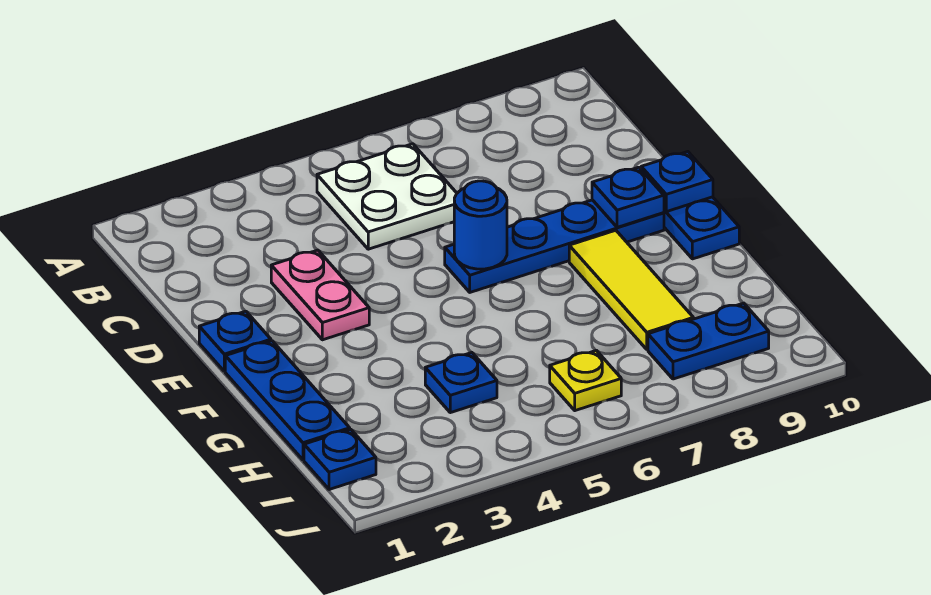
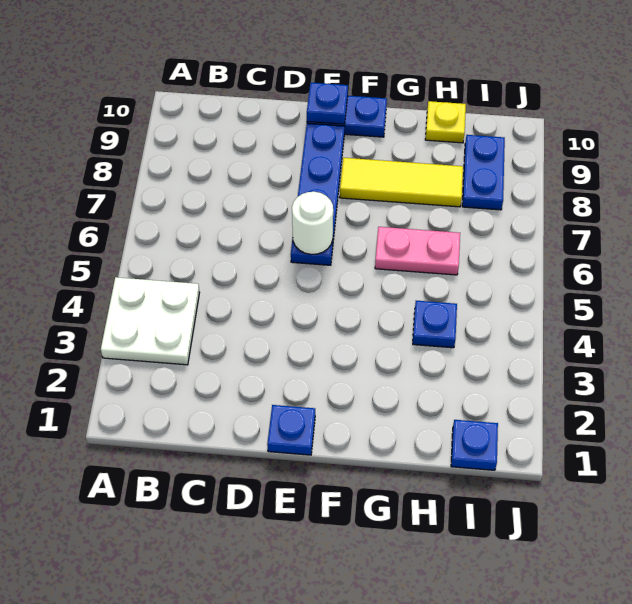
white plate B5:C6 level 1 -> white plate A3:B4 level 1
pink plate D3:E3 level 1 -> pink plate G6:H6 level 1
blue round brick E6 level 2 -> white round brick E6 level 2
blue plate E9 level 2 -> none
blue plate F1:H1 level 1 -> none
yellow plate I6 level 1 -> yellow plate H10 level 1

